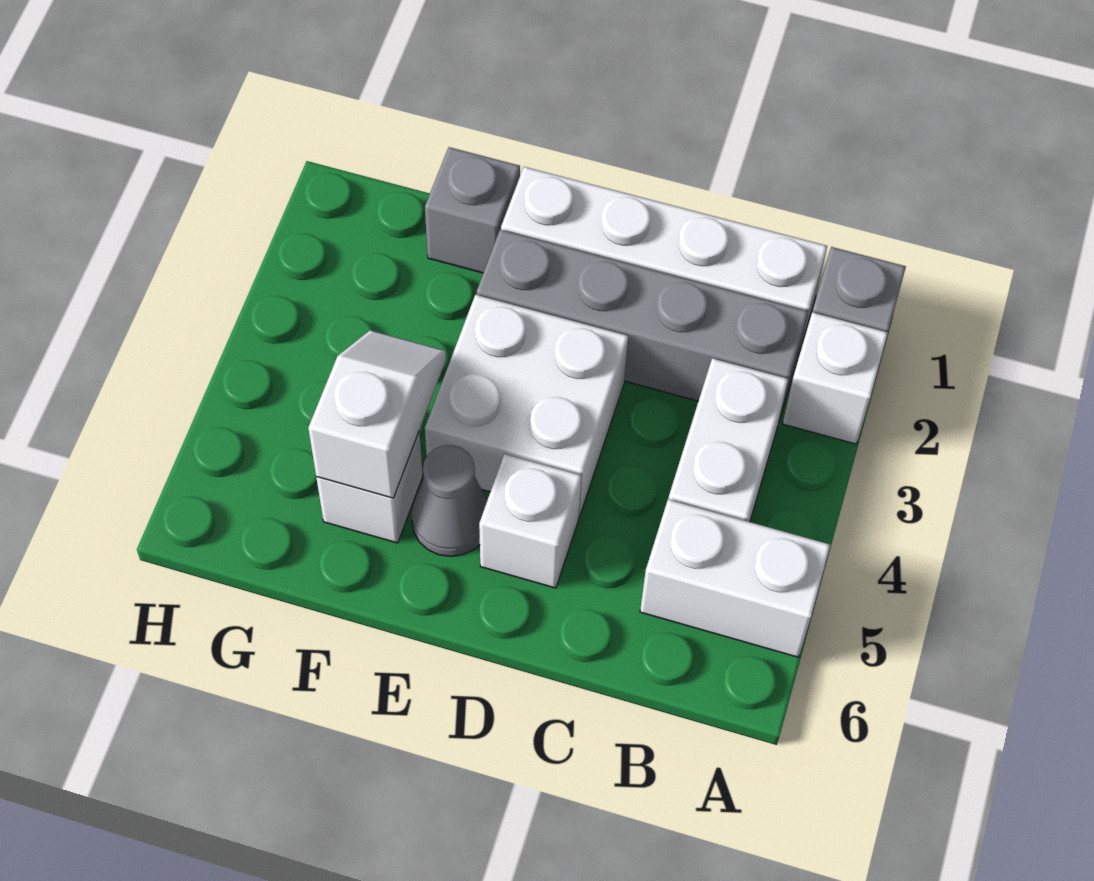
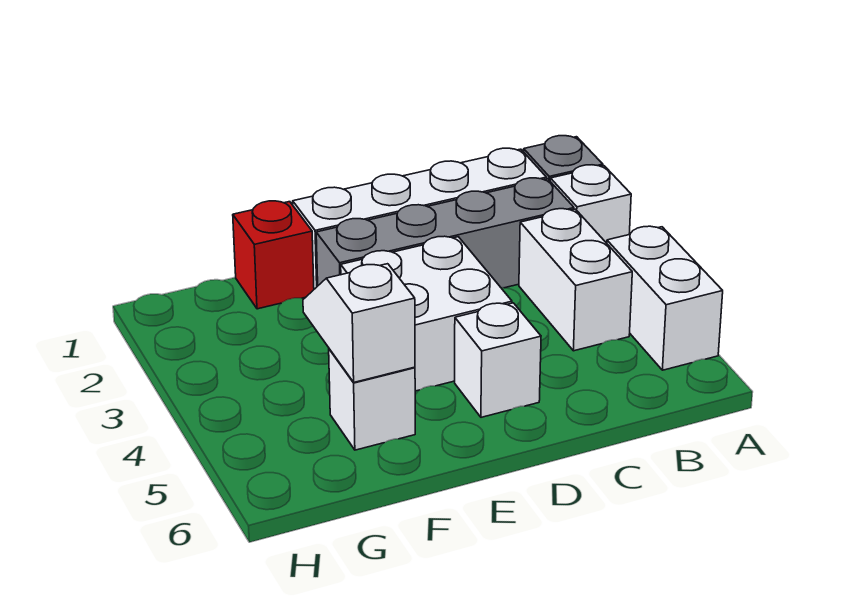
white brick A5:B5 level 1 -> white brick A4:A5 level 1
grey cone E5 level 1 -> none
grey brick F1 level 1 -> red brick F1 level 1

